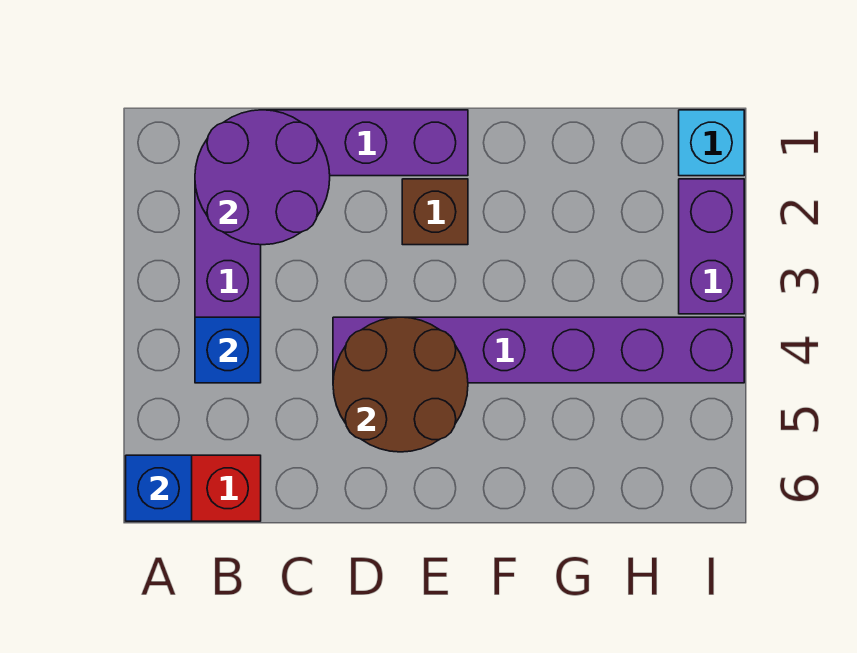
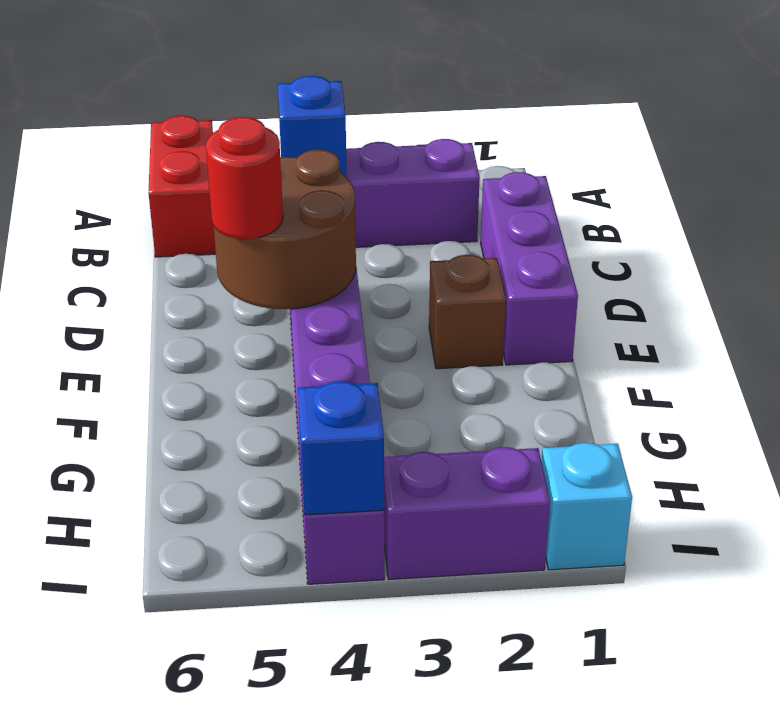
blue brick A6 level 2 -> blue brick I4 level 2
purple round brick B1:C2 level 2 -> none
none -> red round brick E5 level 3

